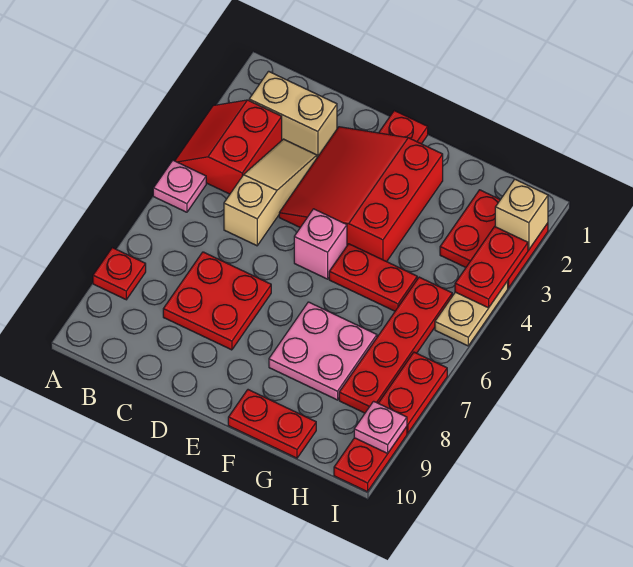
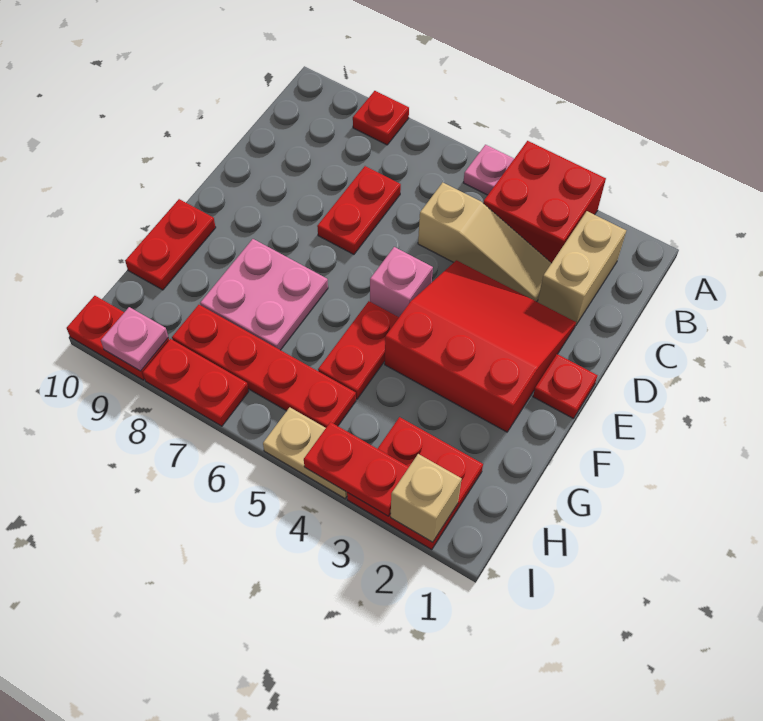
red slope A3:B4 level 1 top B -> red brick A3:B4 level 1
red plate C7:D8 level 1 -> red plate C7:D7 level 1

